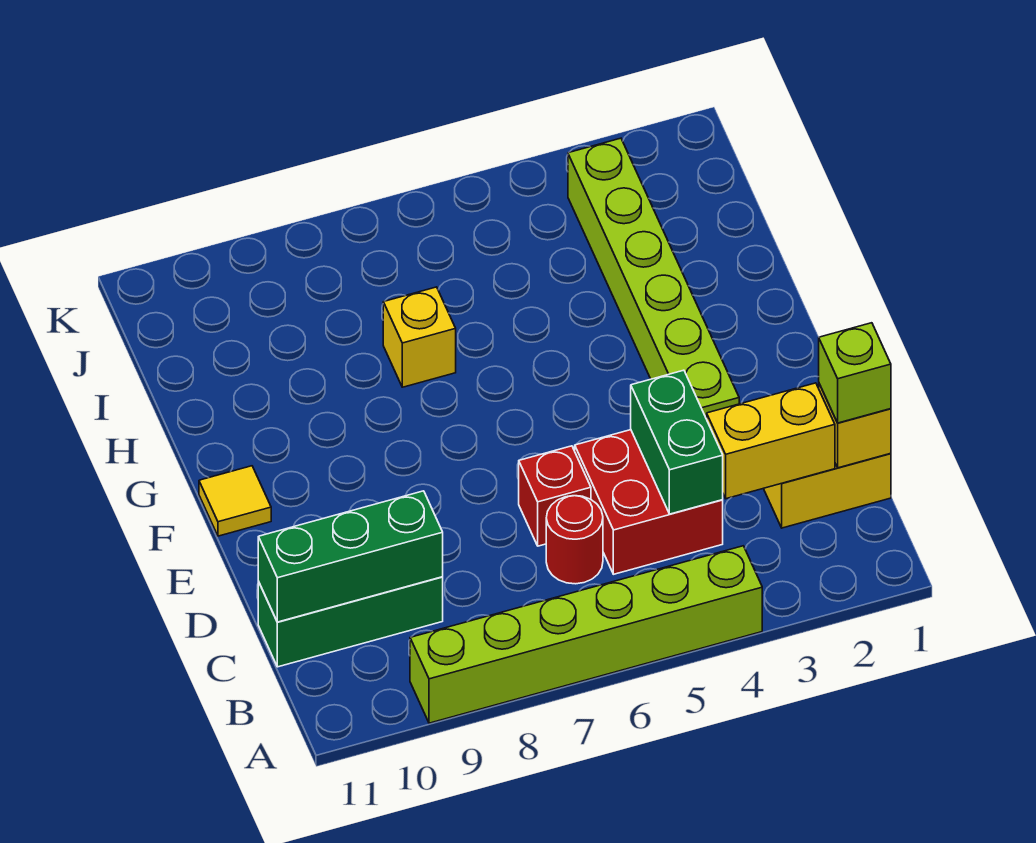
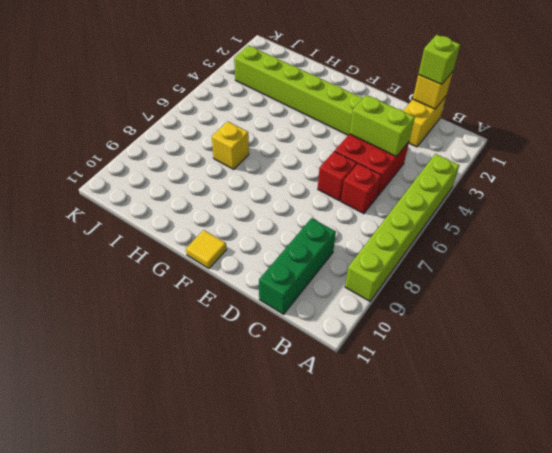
yellow brick C2:C3 level 2 -> none
green brick C4:D4 level 2 -> lime brick C4:D4 level 2
red round brick C6 level 1 -> red brick C6 level 1
green brick C9:C11 level 2 -> none

